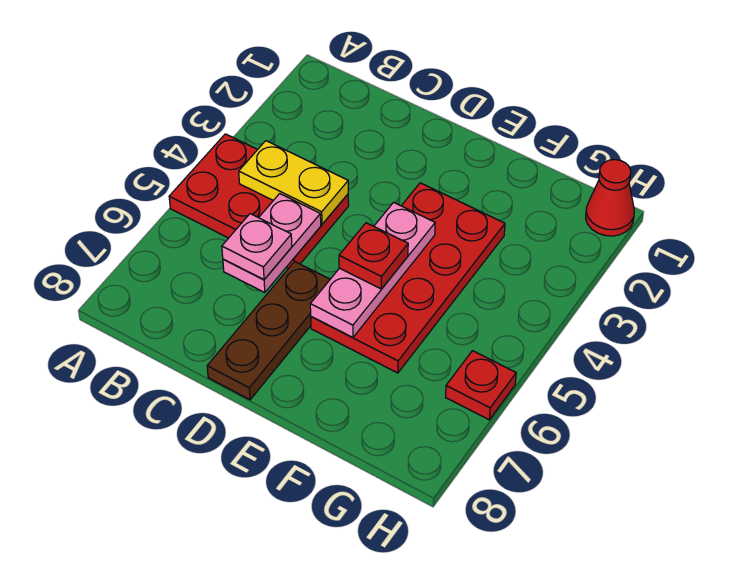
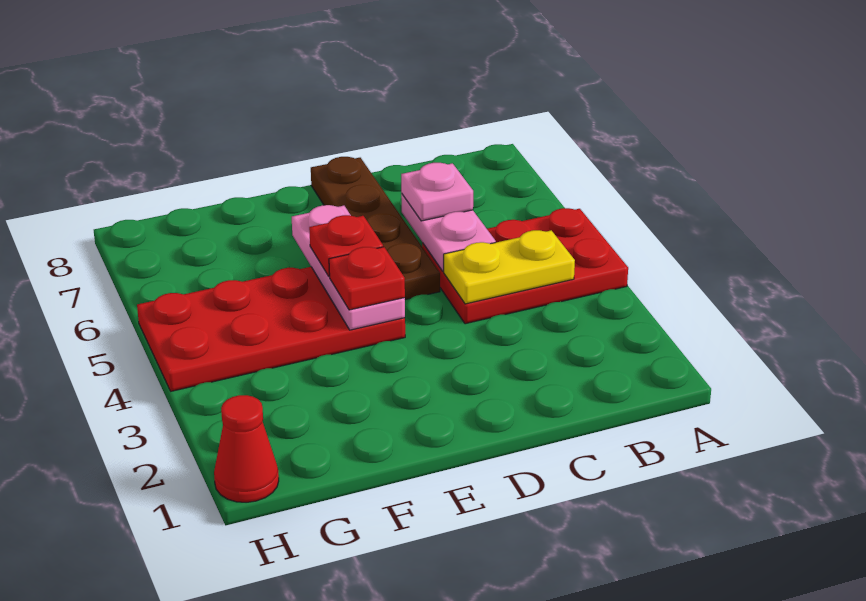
brown plate D6:D8 level 1 -> brown plate D5:D8 level 1
red plate E3:F6 level 1 -> red plate E4:H5 level 1
red plate H6 level 1 -> red plate E4 level 3

